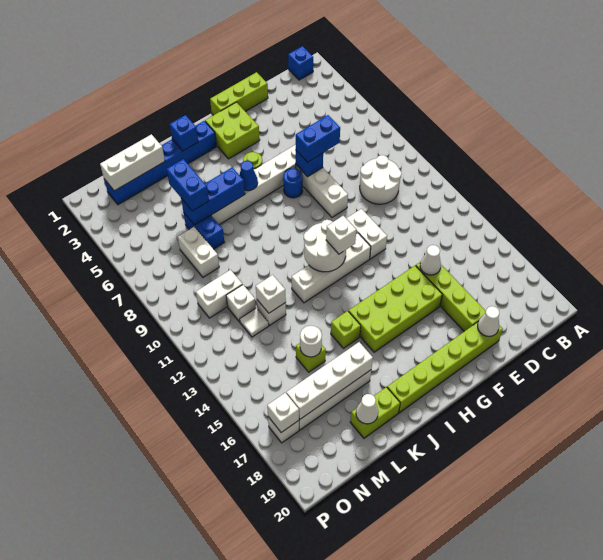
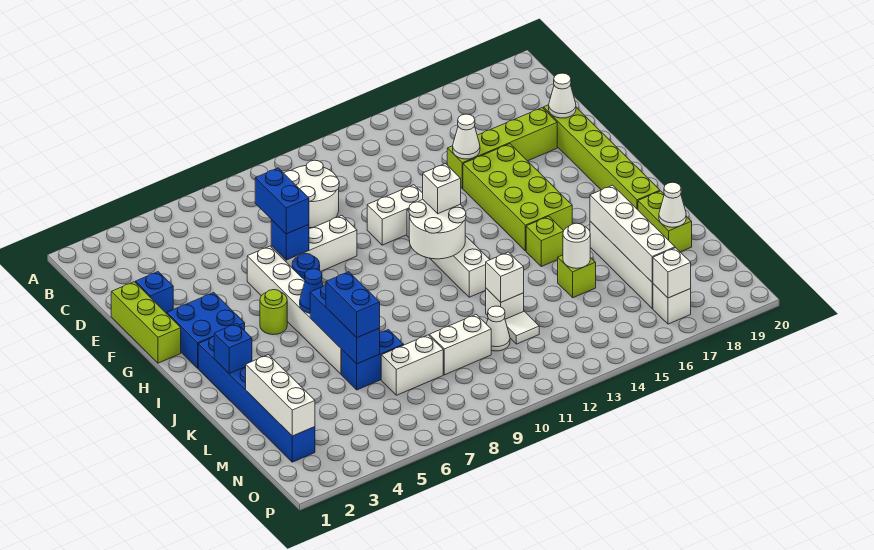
blue brick B1 level 1 -> blue brick E2 level 1
lime brick G2:H3 level 1 -> blue brick G2:H3 level 1
blue brick L5:L6 level 3 -> blue brick K6:L6 level 3
white brick M10:N10 level 1 -> white brick M9:M10 level 1
white brick M11 level 1 -> white cone M11 level 1

